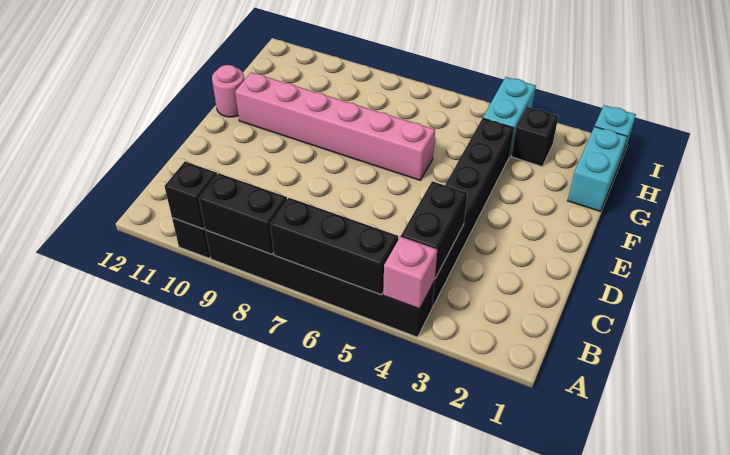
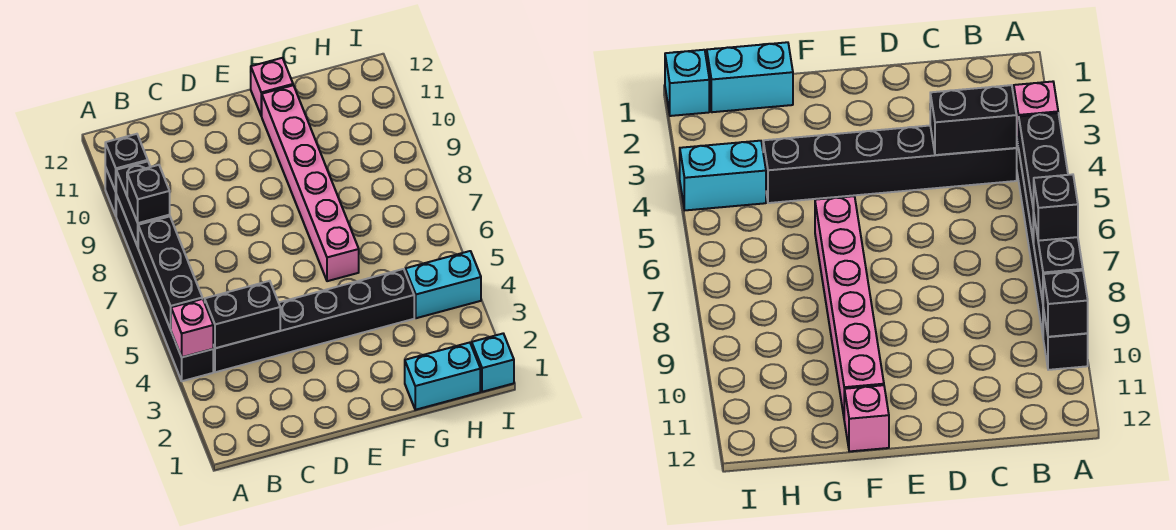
pink round brick F12 level 1 -> pink brick F12 level 1
black brick H3 level 1 -> black brick A8 level 3

